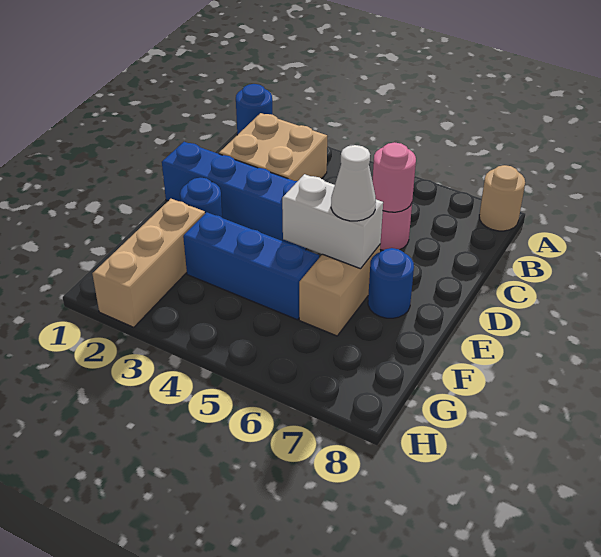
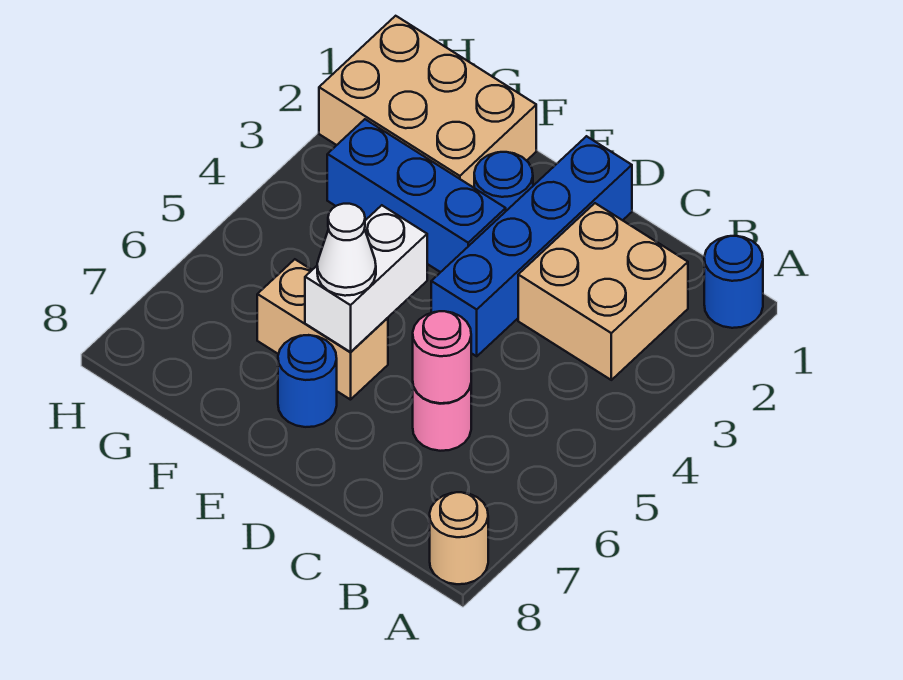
tan brick F2:H2 level 1 -> tan brick F1:H2 level 1
blue brick F3:F5 level 1 -> blue brick E3:G3 level 1

